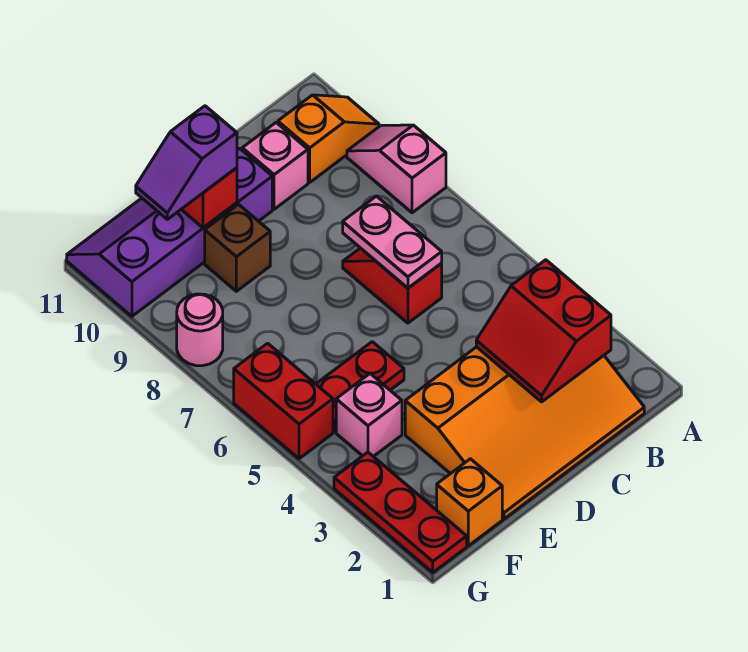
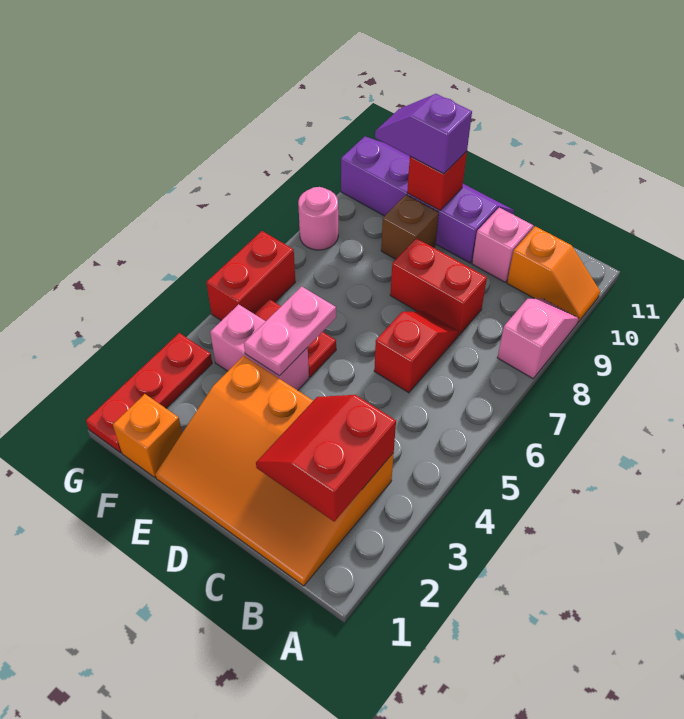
pink plate C6:C7 level 2 -> pink plate E4:E5 level 2
none -> red brick C8:D8 level 1
pink brick F4 level 1 -> pink brick E4:F4 level 1

